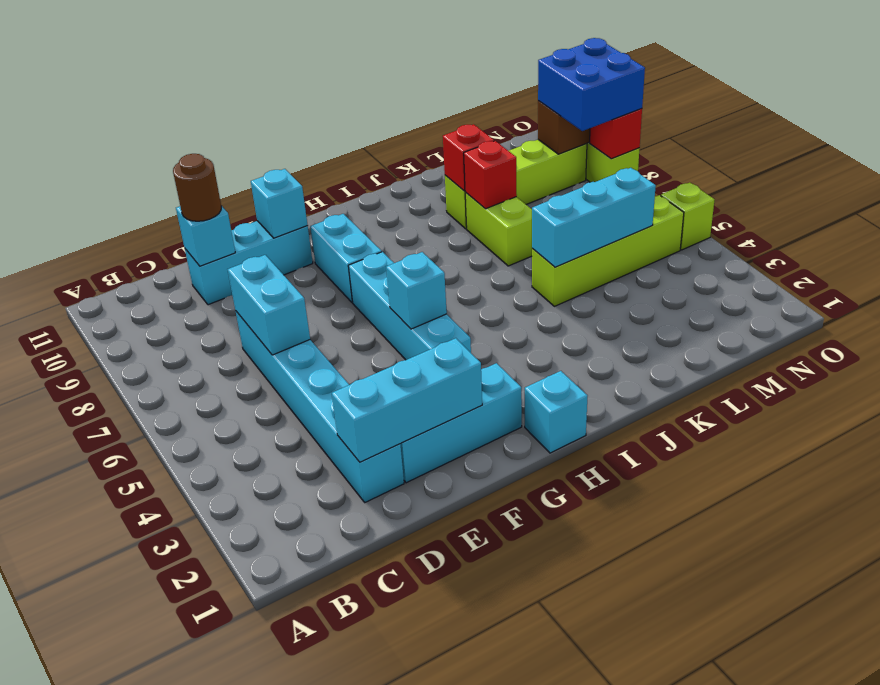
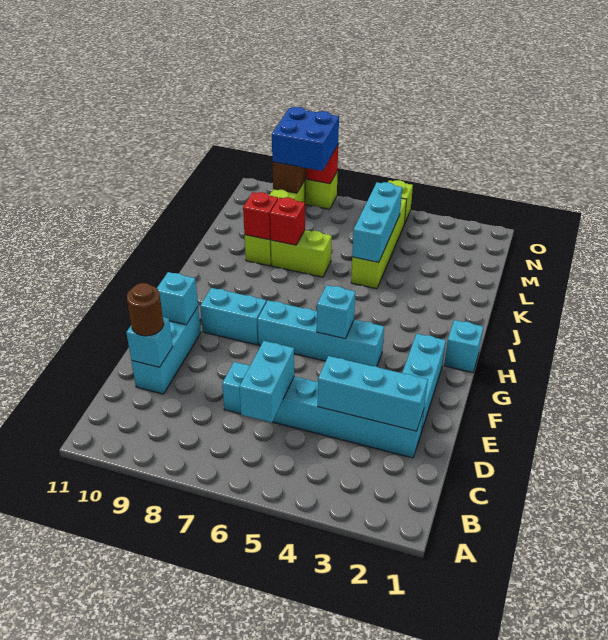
cyan brick D2:F2 level 2 -> cyan brick D2:D4 level 2
cyan brick D6:D7 level 2 -> cyan brick C6:D6 level 2

